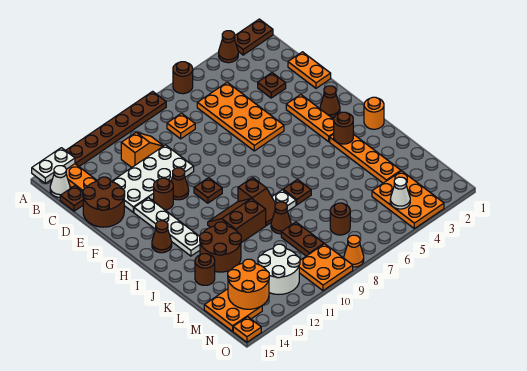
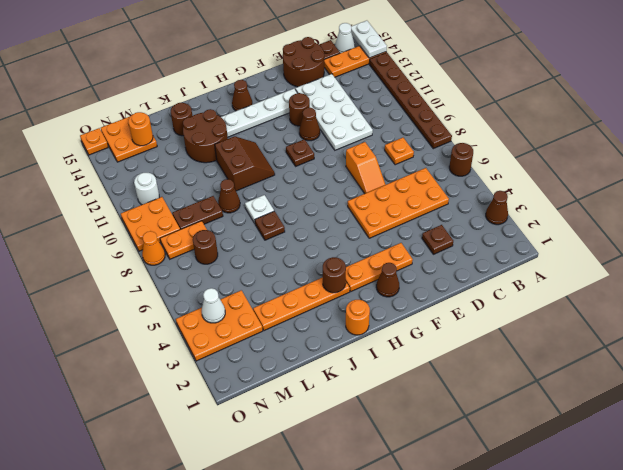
brown plate A1:A2 level 1 -> none
orange slope C10:C11 level 1 top 11 -> orange slope E7:E8 level 1 top 8
orange plate D1:E1 level 1 -> orange plate M8:N8 level 1
brown slope I9:J9 level 1 top I -> none
white round brick M11:N12 level 1 -> white round brick N11 level 1
orange round brick M13:N14 level 2 -> orange round brick M14 level 2

